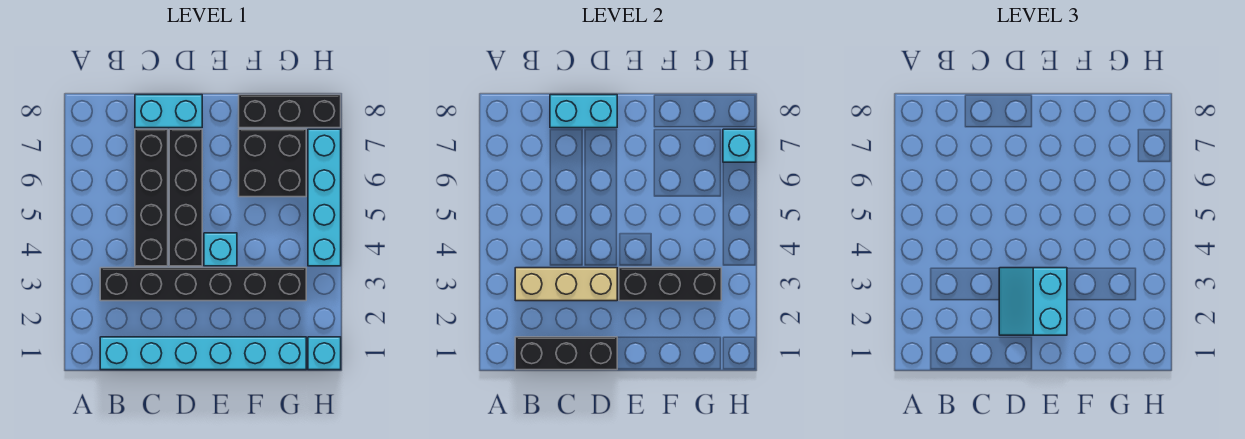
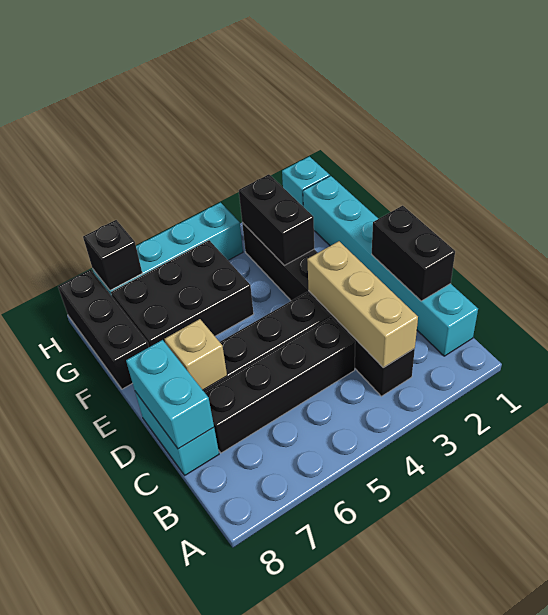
black brick B1:D1 level 2 -> black brick C1:D1 level 2
cyan slope D2:E3 level 3 top E -> none
none -> tan brick D7 level 2
black brick E3:G3 level 2 -> black brick F3:G3 level 2
cyan brick E4 level 1 -> none
black brick F6:G7 level 1 -> black brick F5:G7 level 1
cyan brick H7 level 2 -> black brick H7 level 2

